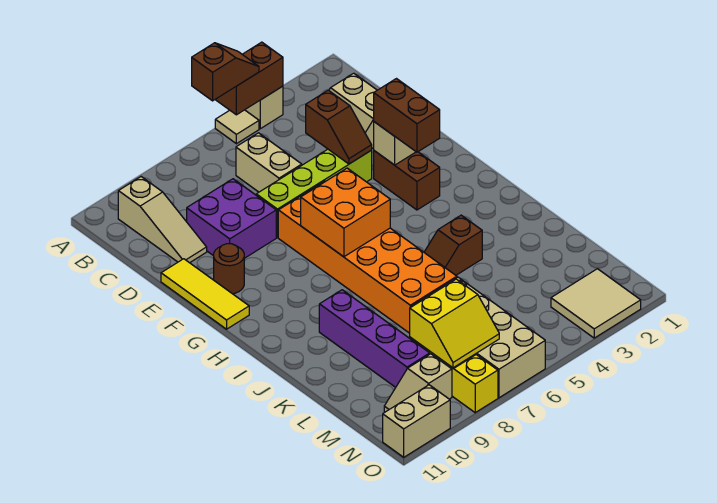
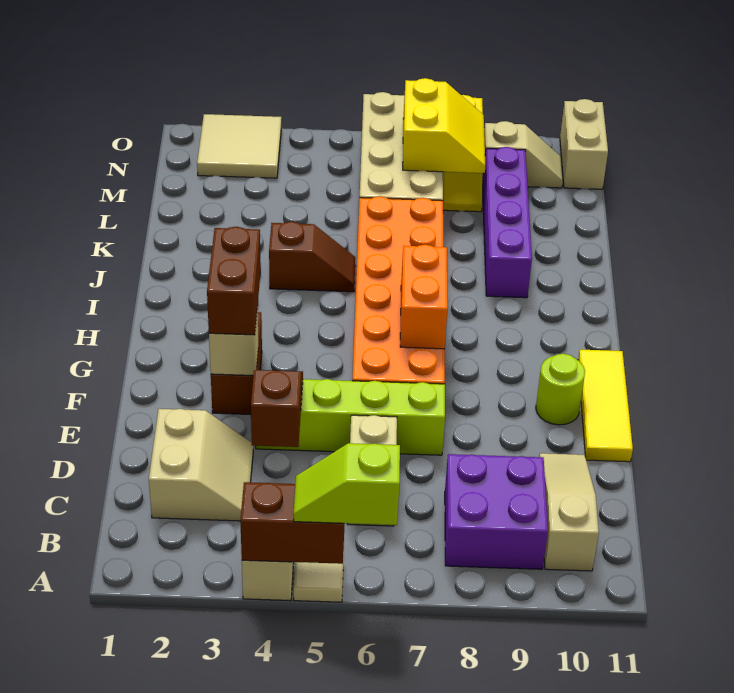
brown slope A5:A6 level 3 top 6 -> lime slope A5:A6 level 3 top 6
purple brick D8:E9 level 1 -> purple brick B8:C9 level 1
brown round brick F10 level 1 -> lime round brick F10 level 1
orange brick G6:H7 level 2 -> orange brick G7:H7 level 2
yellow slope M7:N8 level 2 top M -> yellow slope M7:N8 level 2 top 7
tan brick O10:O11 level 1 -> tan brick N11:O11 level 1

